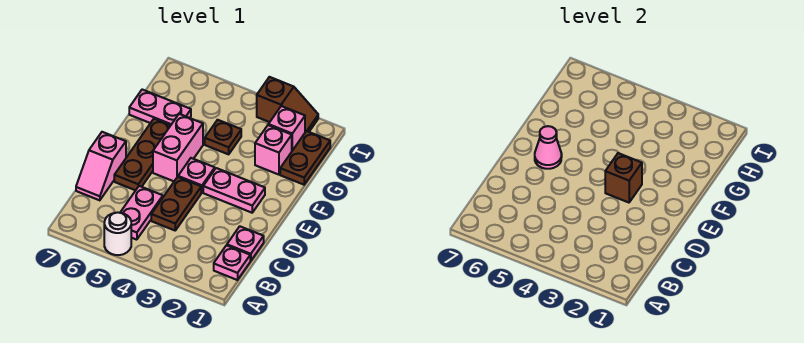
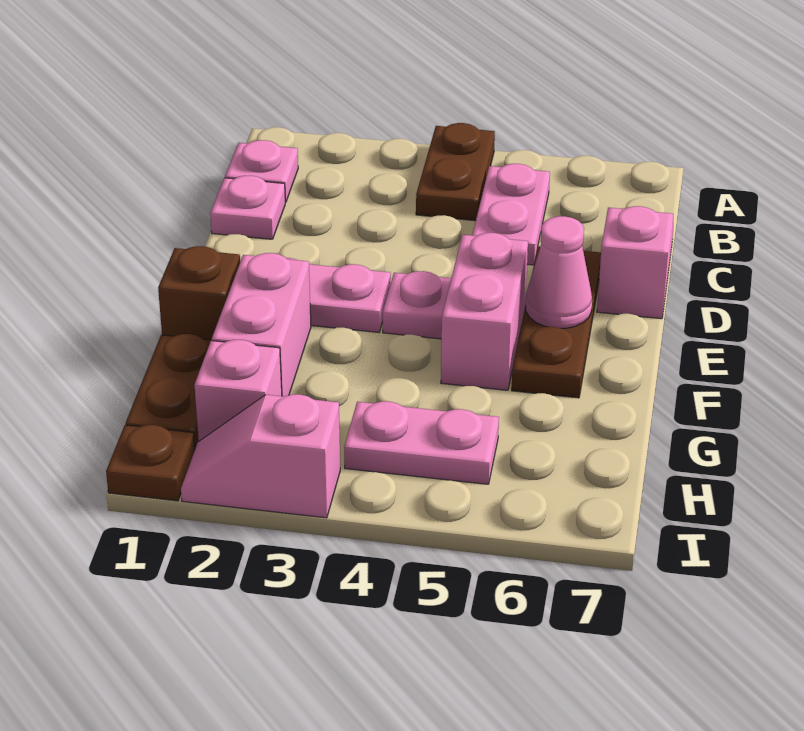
white round brick A5 level 1 -> none
brown plate C4:D4 level 1 -> brown plate A4:B4 level 1
brown brick E3 level 2 -> brown brick F1 level 1
pink brick G2 level 1 -> pink brick F2:G2 level 1
brown plate G4 level 1 -> brown plate I1 level 1
pink plate G6:G7 level 1 -> pink plate H4:H5 level 1
brown slope I2:I3 level 1 top 3 -> pink slope I2:I3 level 1 top 3

